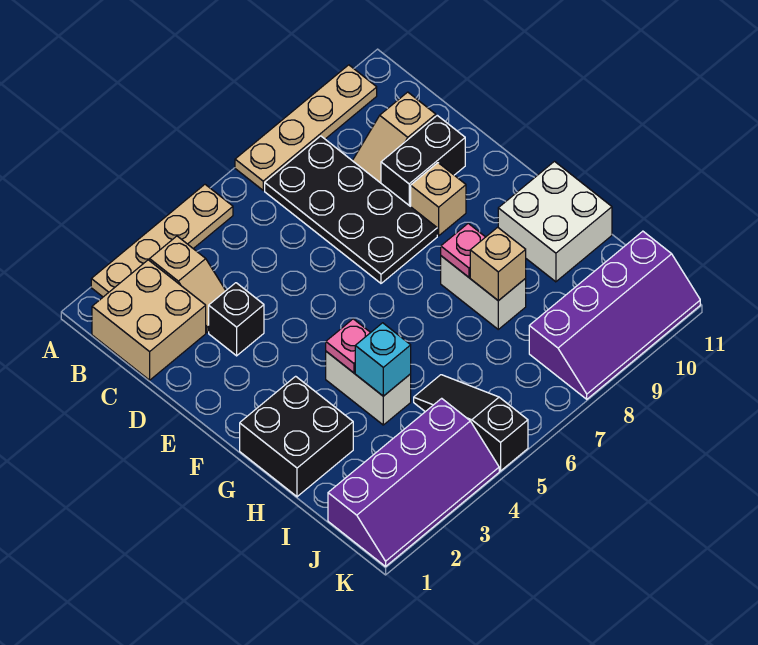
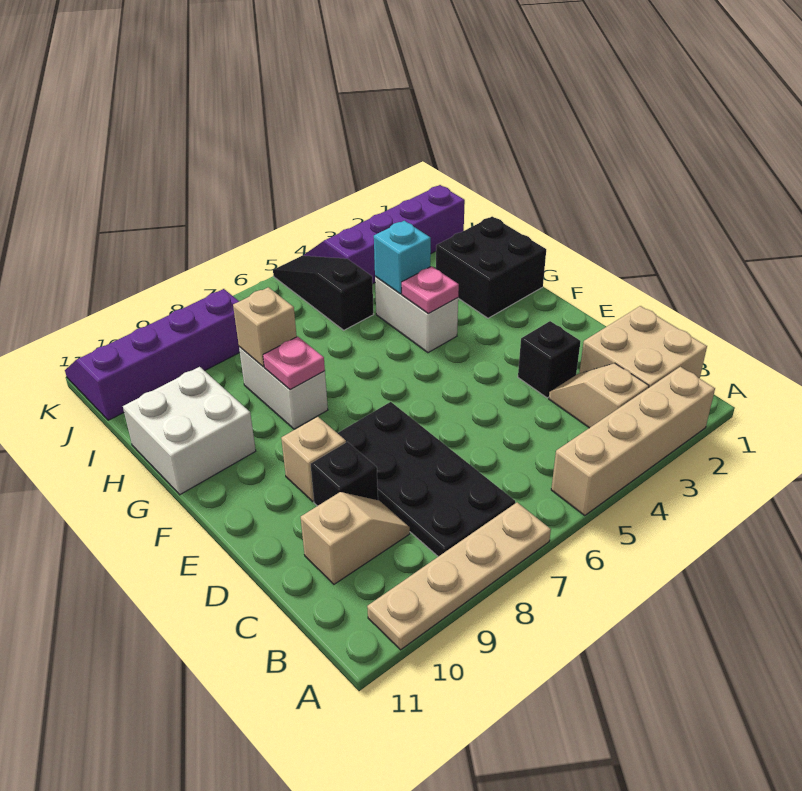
tan plate A2:A5 level 1 -> tan brick A2:A5 level 1
black brick D9:D10 level 1 -> black brick D9 level 1
black slope I5:K5 level 1 top K -> black slope I5:K5 level 1 top I

